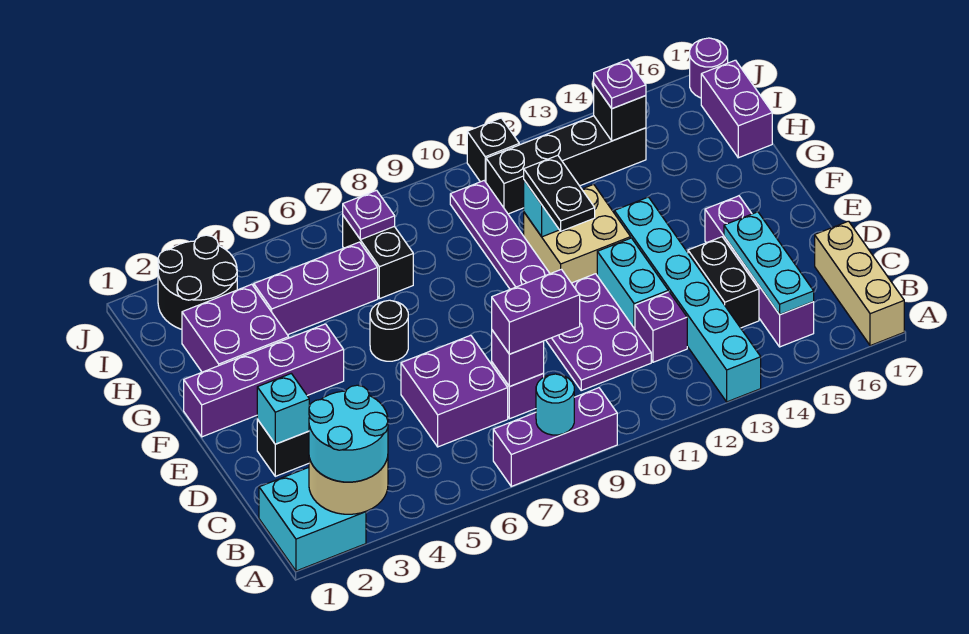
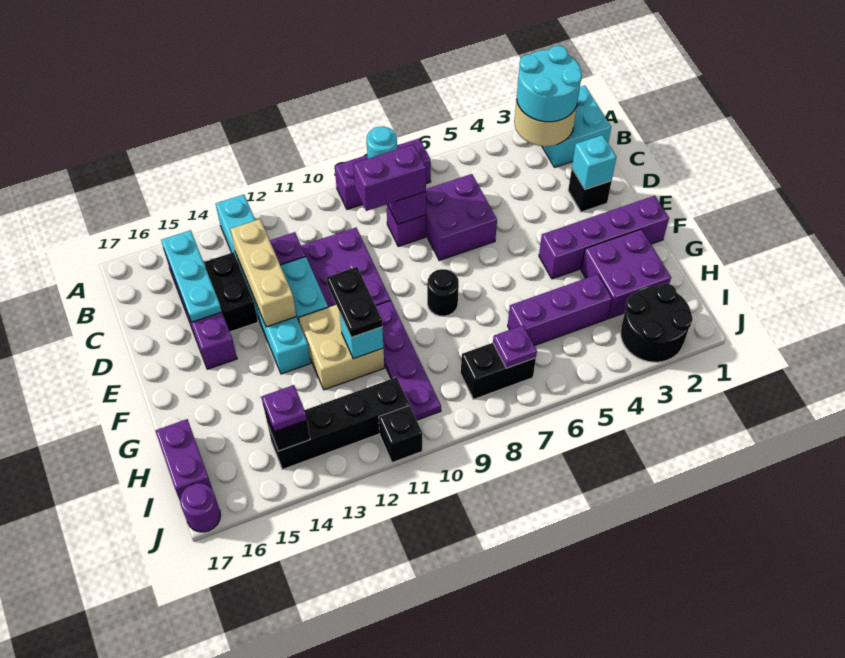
tan brick A17:C17 level 1 -> tan brick C13:E13 level 2
black round brick F6 level 1 -> black round brick F8 level 1
black brick H7:I7 level 1 -> black brick I7:I8 level 1

